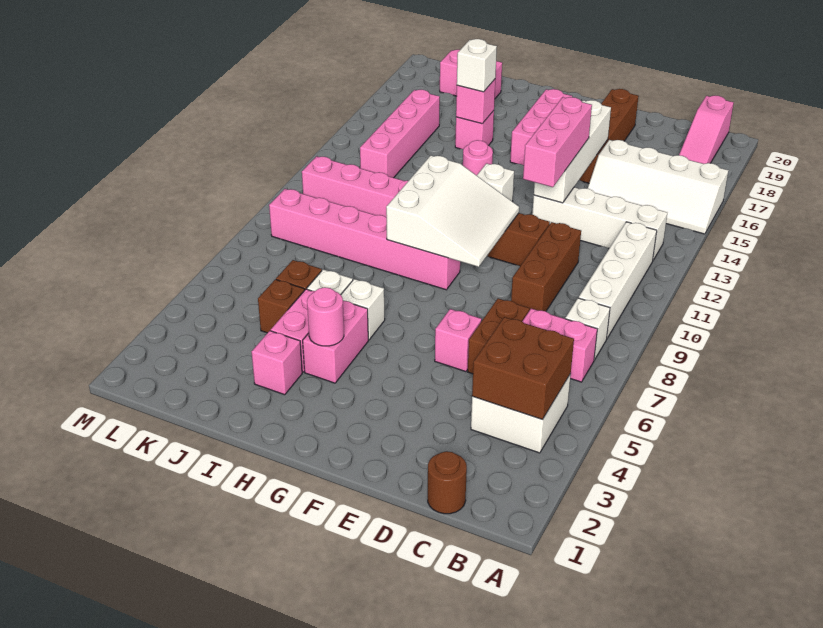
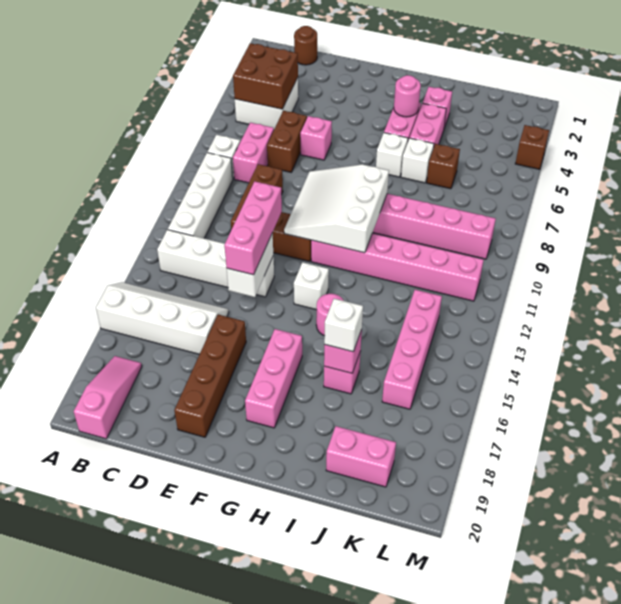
pink brick B7:C7 level 1 -> pink brick C7:C8 level 1
white brick E13:E16 level 2 -> white brick E13:E14 level 2
brown brick J5 level 1 -> brown brick M4 level 1

